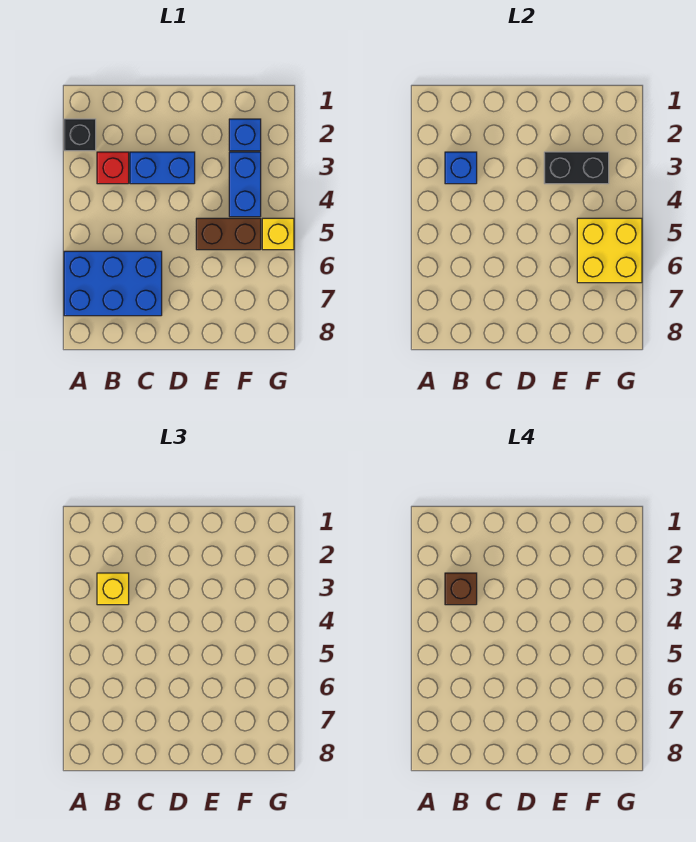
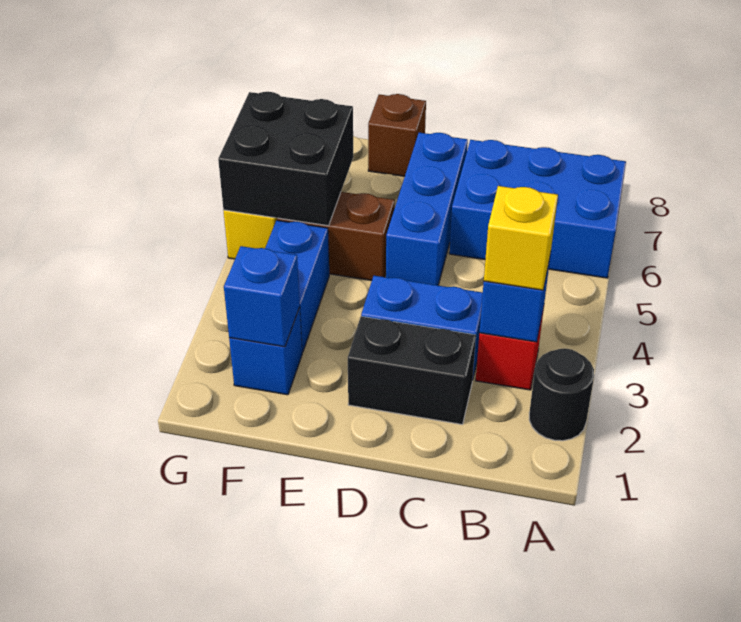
black brick A2 level 1 -> black round brick A2 level 1
brown brick B3 level 4 -> brown brick E8 level 1
none -> blue brick D5:D7 level 1
black brick E3:F3 level 2 -> black brick C2:D2 level 1
none -> blue brick F2 level 2
yellow brick F5:G6 level 2 -> black brick F5:G6 level 2

